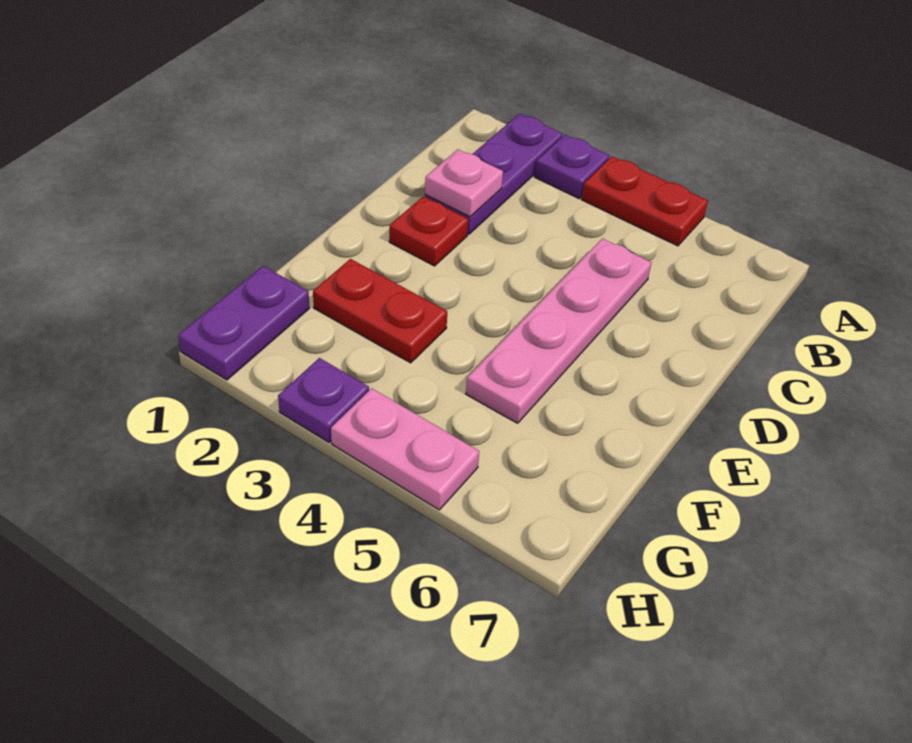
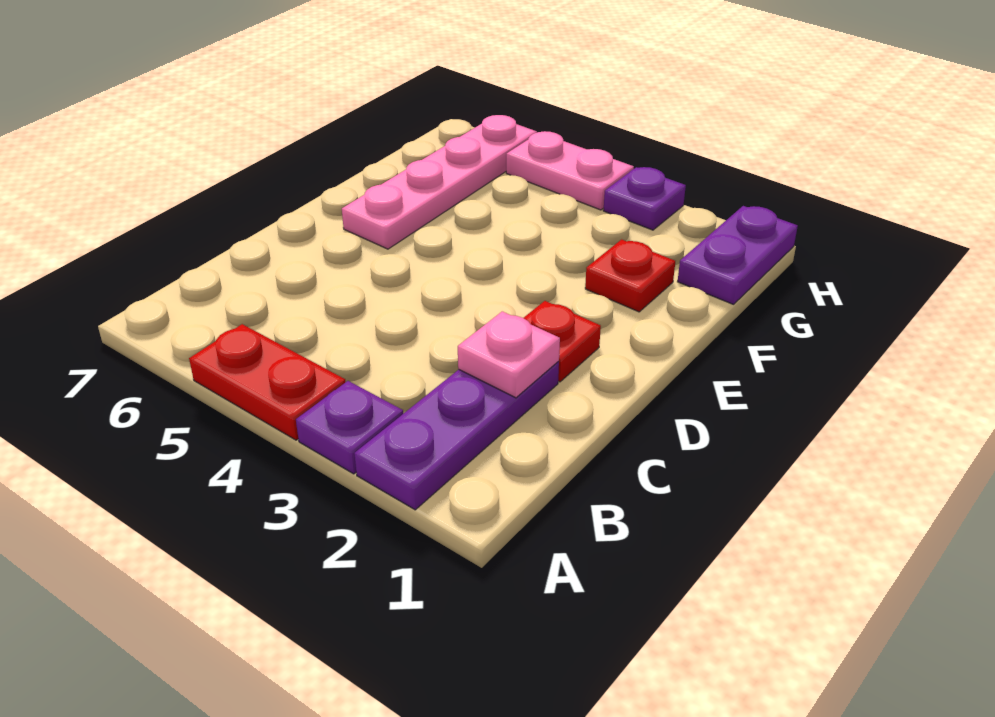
pink plate C5:F5 level 1 -> pink plate E6:H6 level 1
red plate F2:F3 level 1 -> red plate F2 level 1

